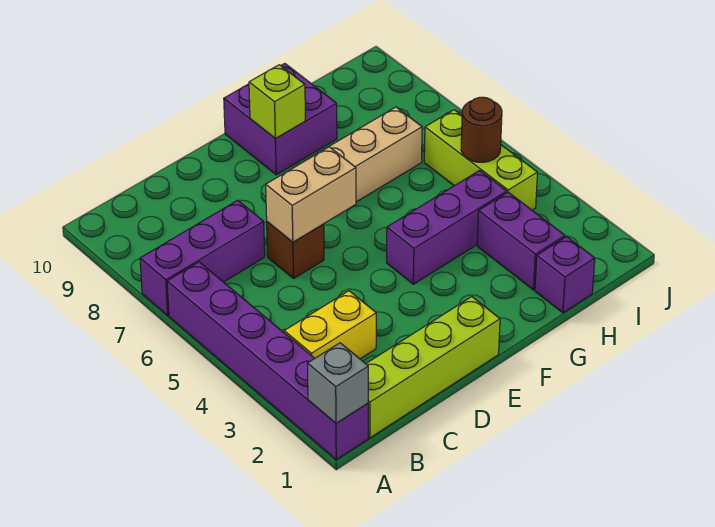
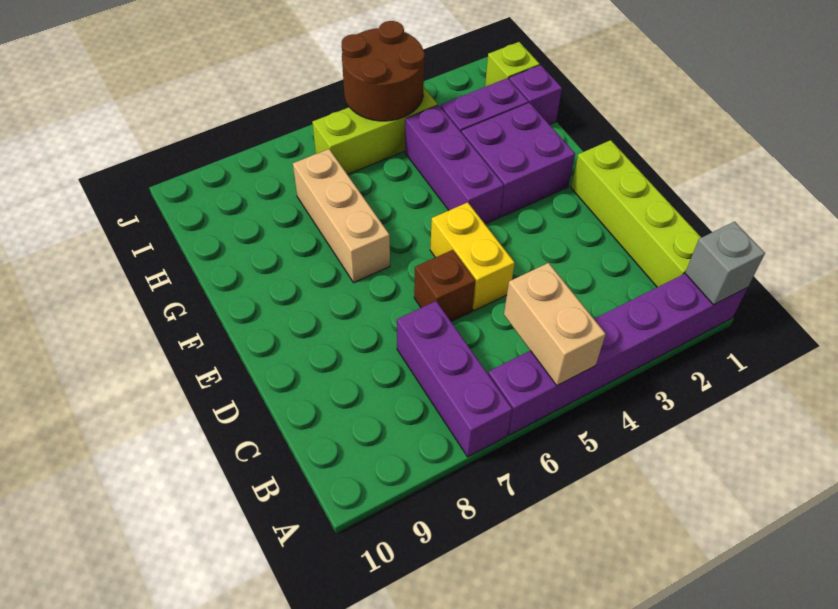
yellow brick B3:C3 level 1 -> yellow brick D5:E5 level 1
tan brick D6:E6 level 2 -> tan brick A5:B5 level 2
purple brick F9:G10 level 1 -> purple brick F2:G3 level 1
lime brick F9 level 2 -> lime brick I1 level 1
brown round brick I5 level 2 -> brown round brick I4:J5 level 2

